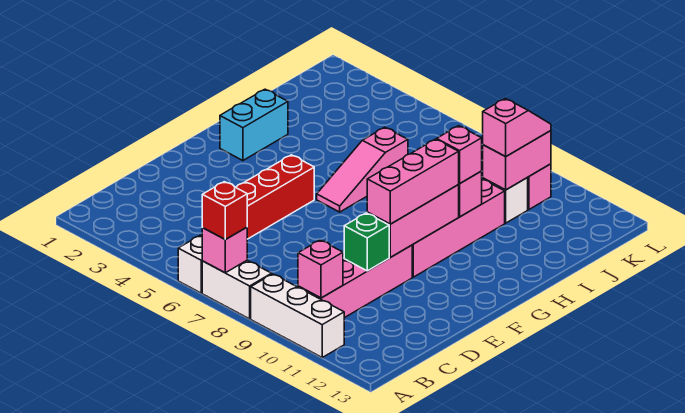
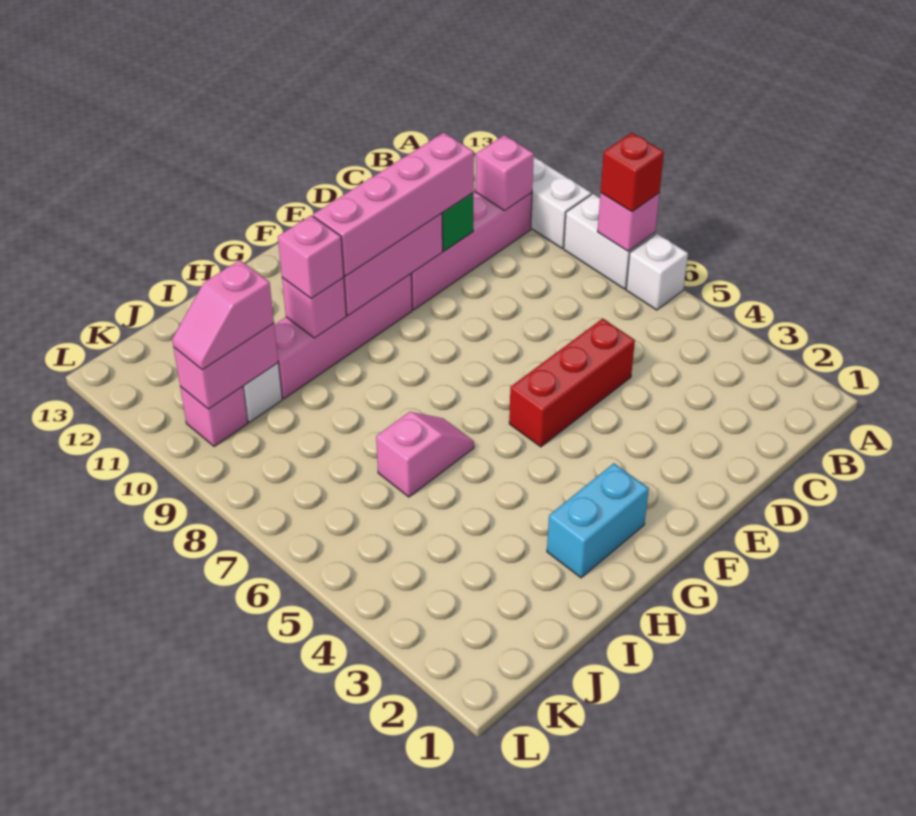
pink brick E10:G10 level 3 -> pink brick D10:G10 level 3
pink slope G6:I6 level 1 top I -> pink slope H6:I6 level 1 top I

